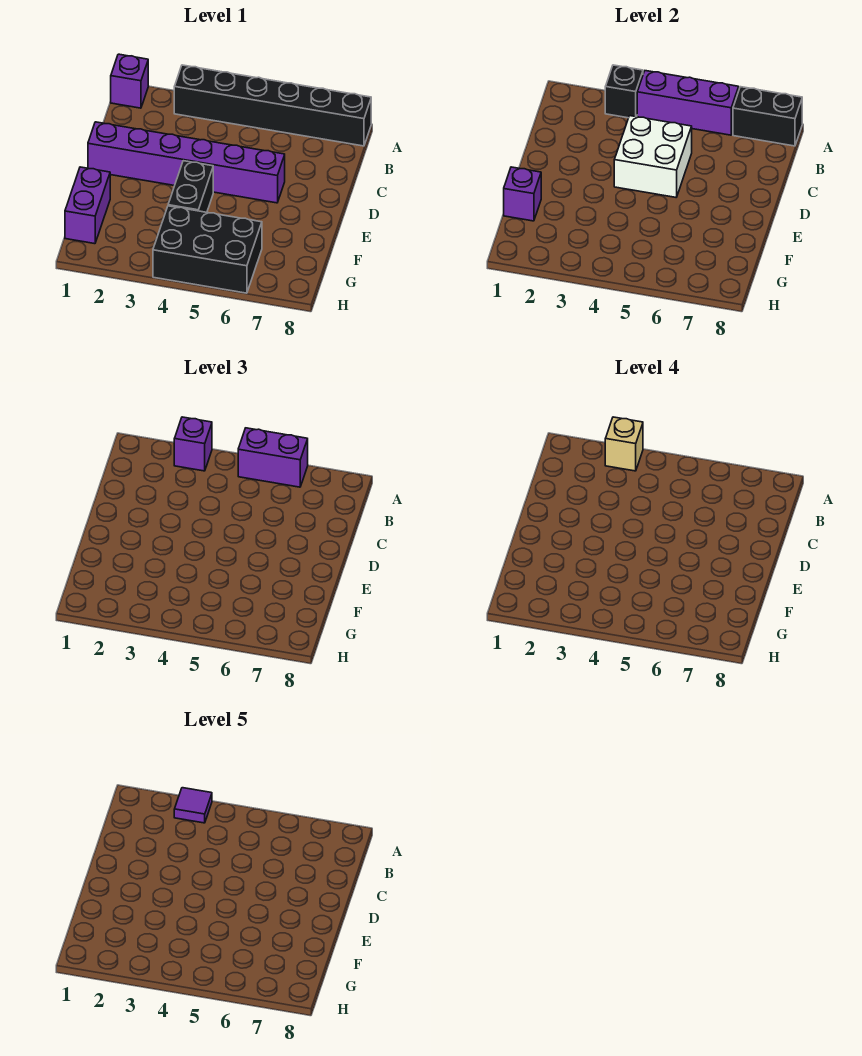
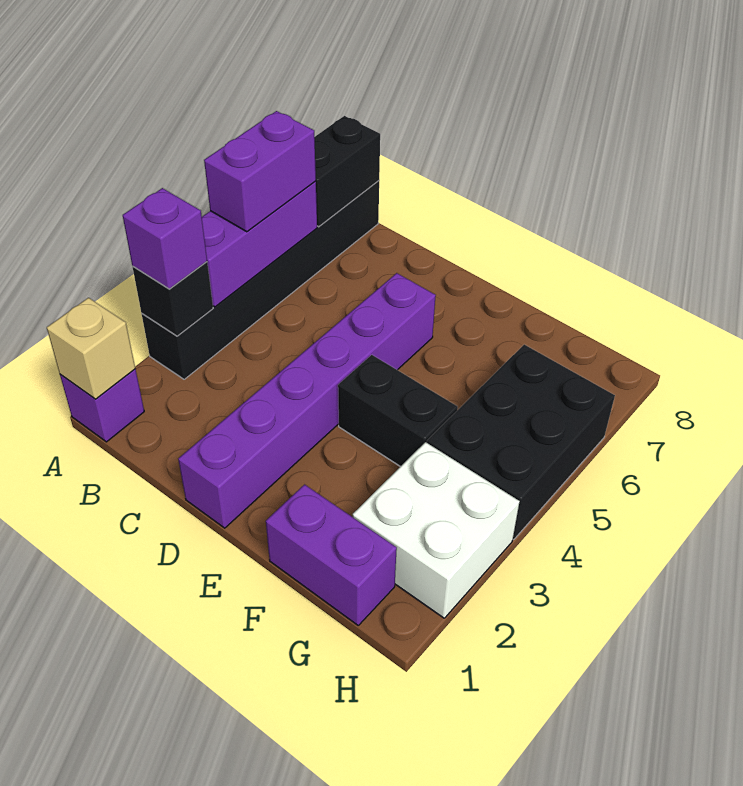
tan brick A3 level 4 -> tan brick A1 level 2
purple tile A3 level 5 -> none
white brick C4:D5 level 2 -> white brick G2:H3 level 1
purple brick F1 level 2 -> none

